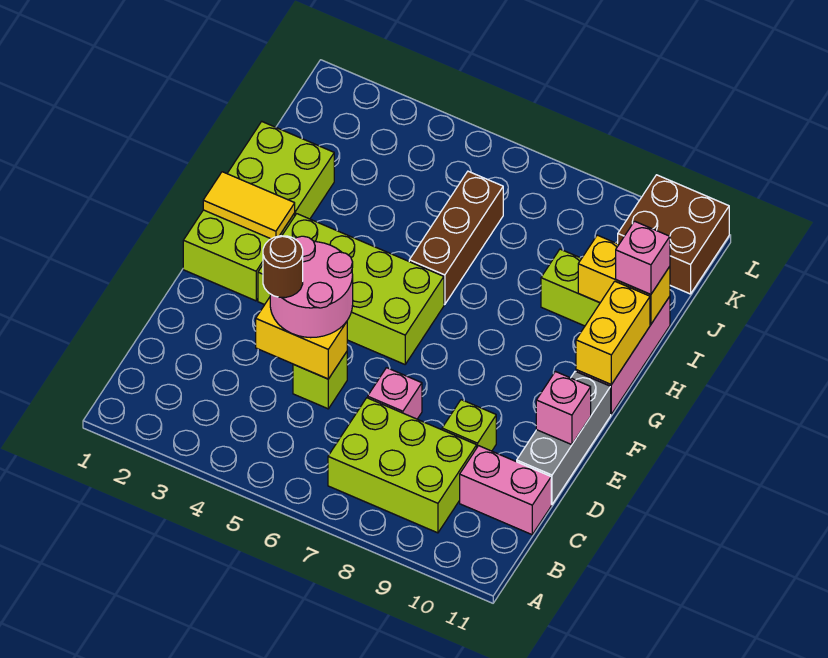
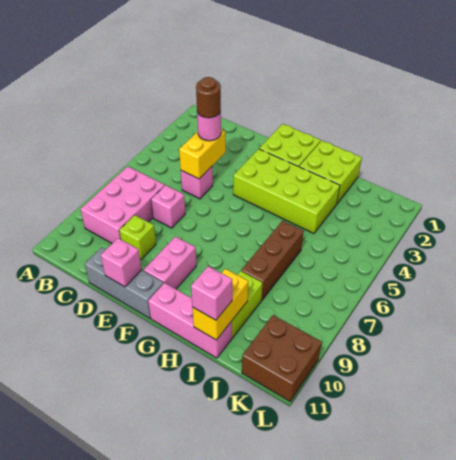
lime brick B7:C9 level 1 -> pink brick B7:C9 level 1
pink brick C10:C11 level 1 -> pink brick F9:F10 level 1
pink round brick D4:E5 level 3 -> pink round brick D4 level 3
lime brick D5 level 1 -> pink brick D5 level 1
lime brick F3:G6 level 1 -> lime brick F3:I4 level 1
yellow tile G1:G2 level 2 -> none
yellow brick G11:H11 level 2 -> none
brown brick H6:J6 level 1 -> brown brick I6:I8 level 1

